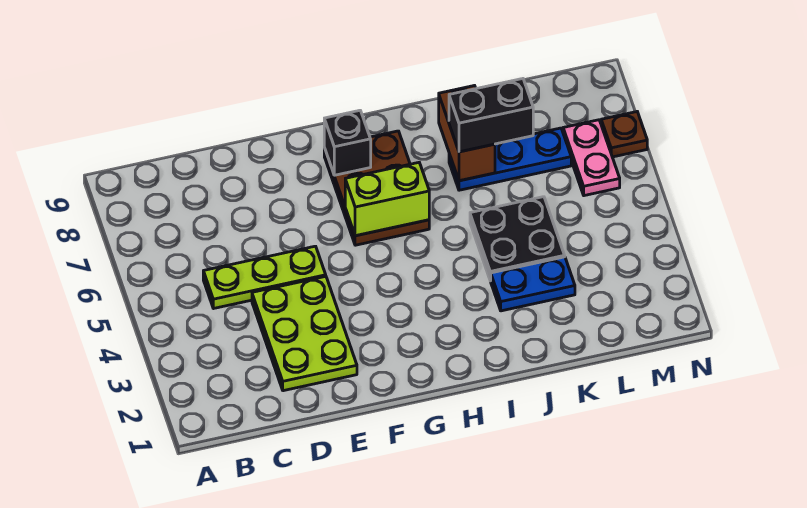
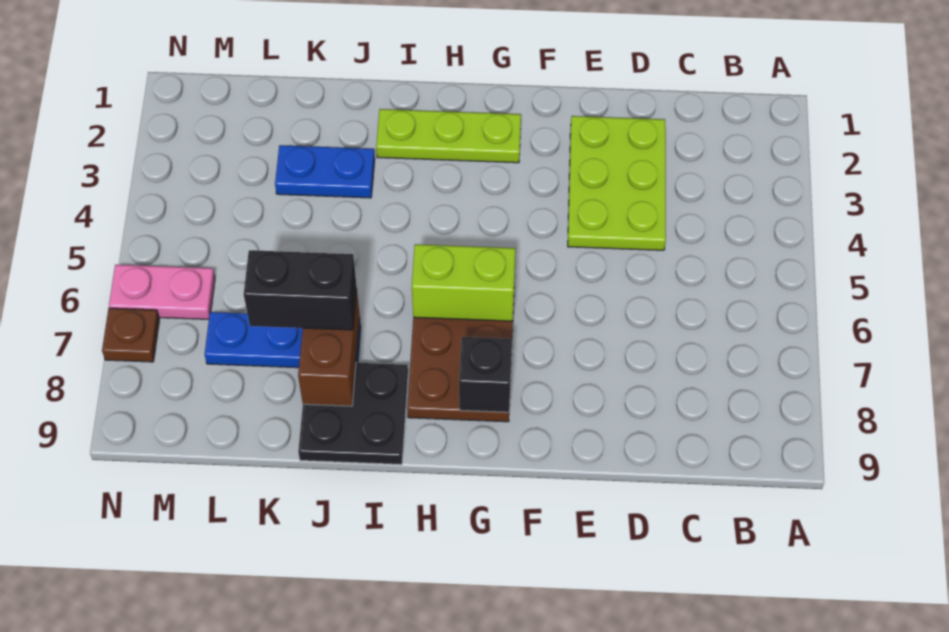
lime plate C5:E5 level 1 -> lime plate G2:I2 level 1
black plate J4:K5 level 1 -> black plate I8:J9 level 1
pink plate M6:M7 level 1 -> pink plate M6:N6 level 1

